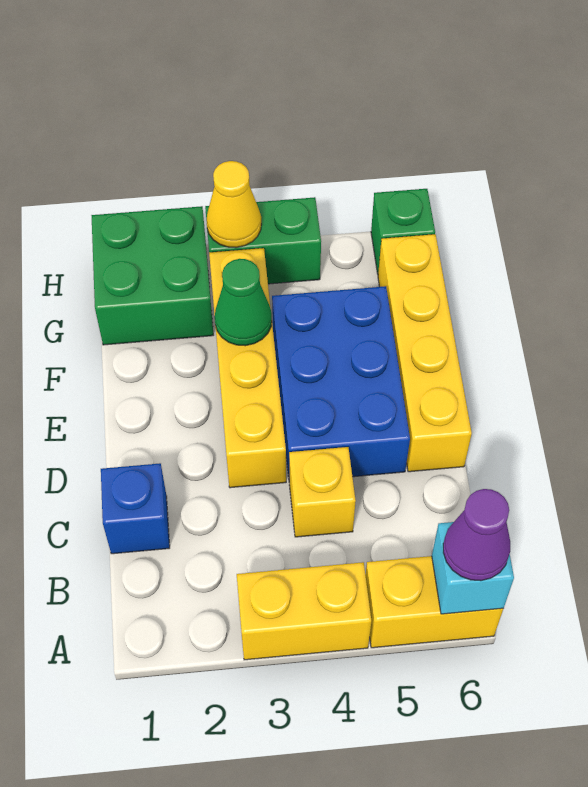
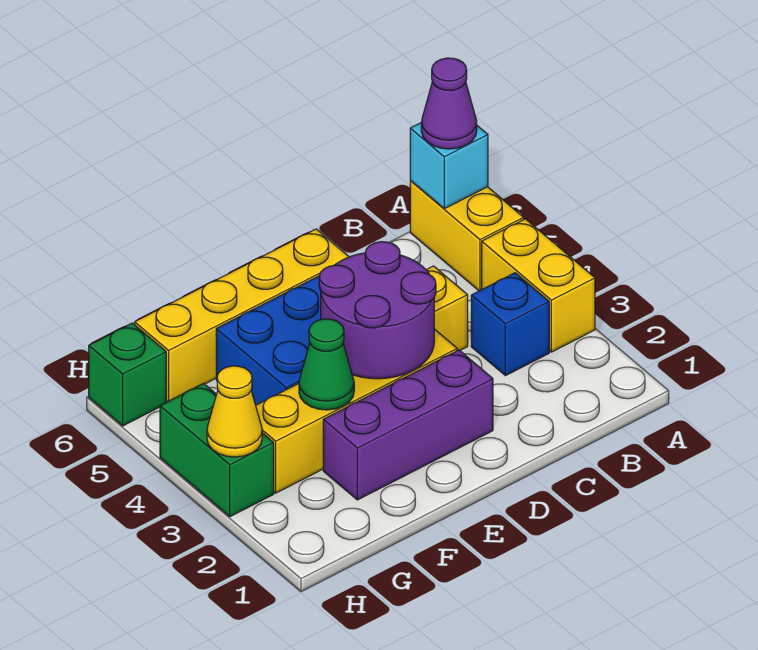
blue brick C1 level 1 -> blue brick B3 level 1
none -> purple brick D2:F2 level 1
none -> purple round brick D3:E4 level 2
green brick G1:H2 level 1 -> none

